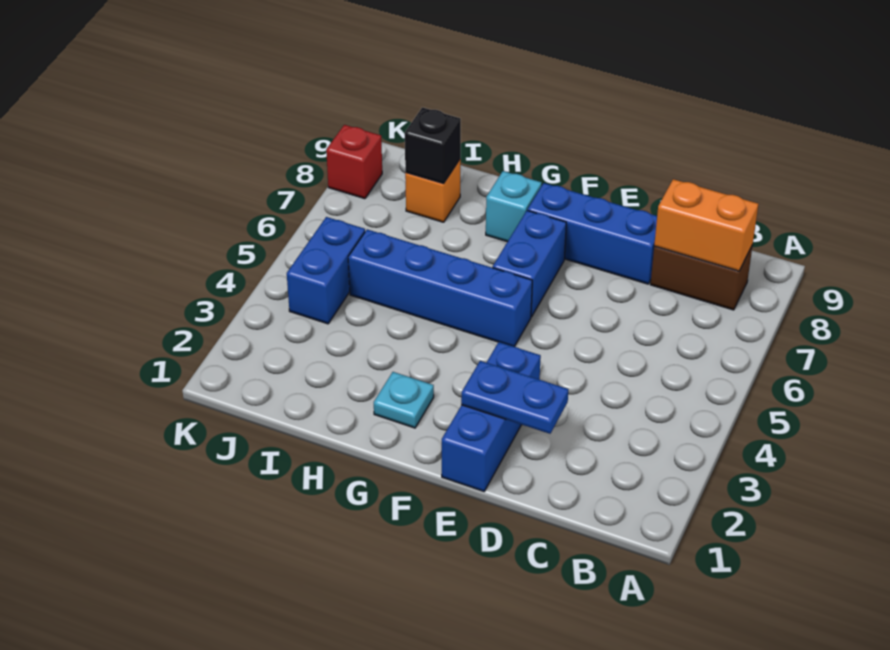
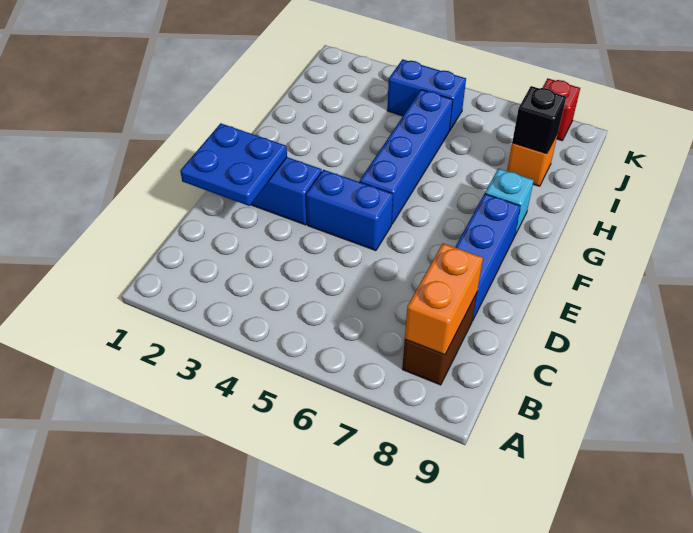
blue plate D2:E2 level 2 -> blue plate D1:E2 level 2
blue brick F6:F7 level 1 -> blue brick E4:E5 level 1
cyan plate G2 level 1 -> none

